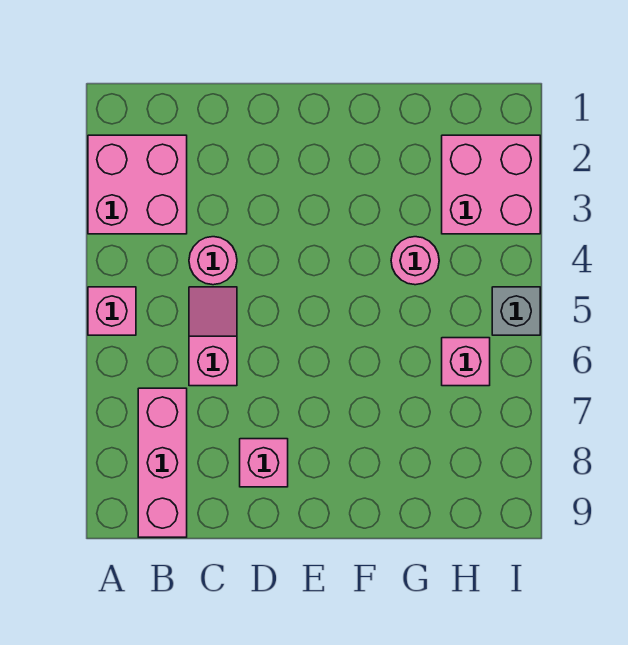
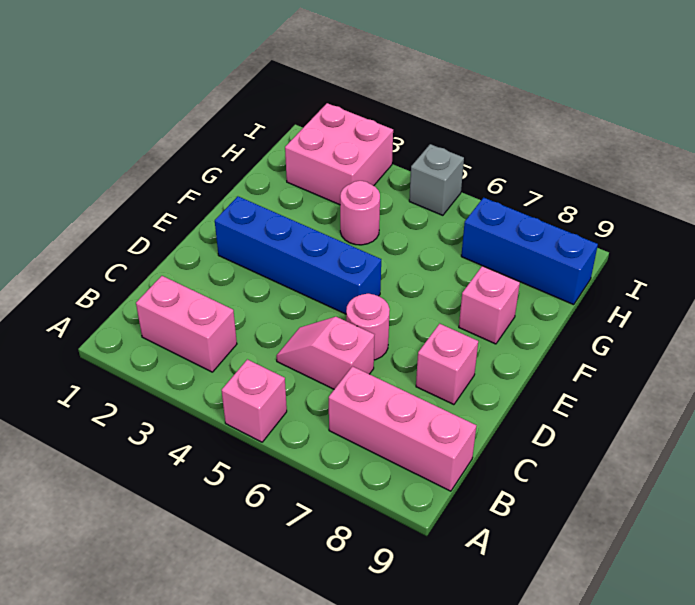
pink brick A2:B3 level 1 -> pink brick B2:B3 level 1
pink round brick C4 level 1 -> pink round brick D6 level 1
none -> blue brick E2:E5 level 1
pink brick H6 level 1 -> pink brick F8 level 1
none -> blue brick H7:H9 level 1

